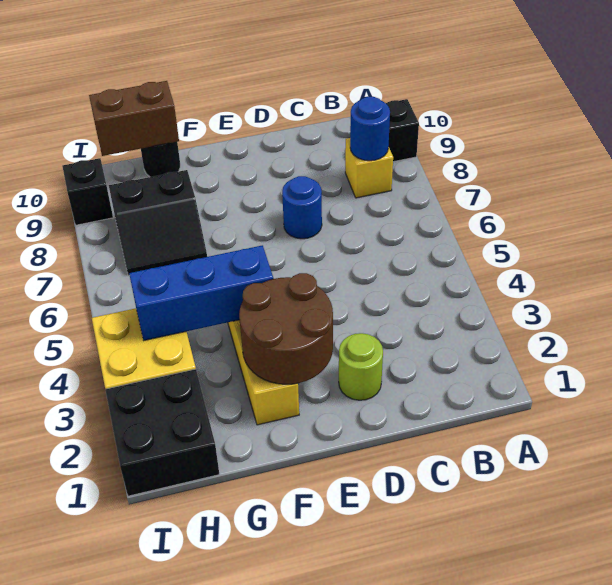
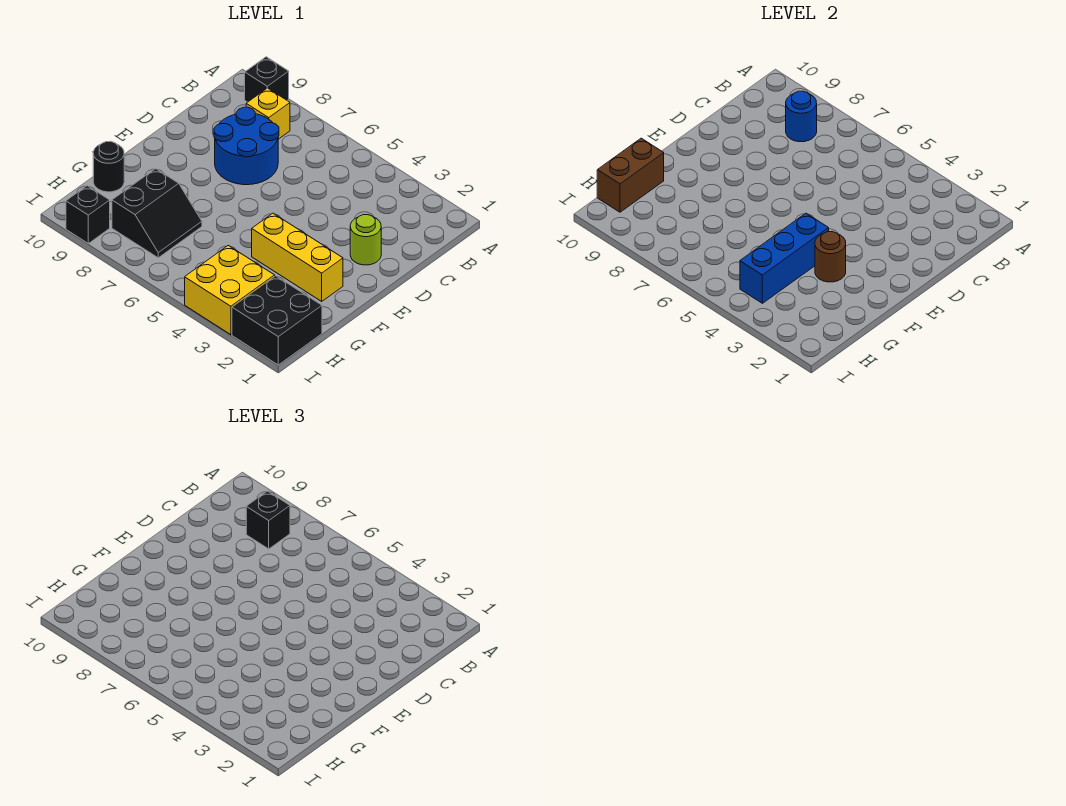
none -> black brick B8 level 3
blue round brick D7 level 1 -> blue round brick C7:D8 level 1
brown round brick E2:F3 level 2 -> brown round brick F3 level 2

